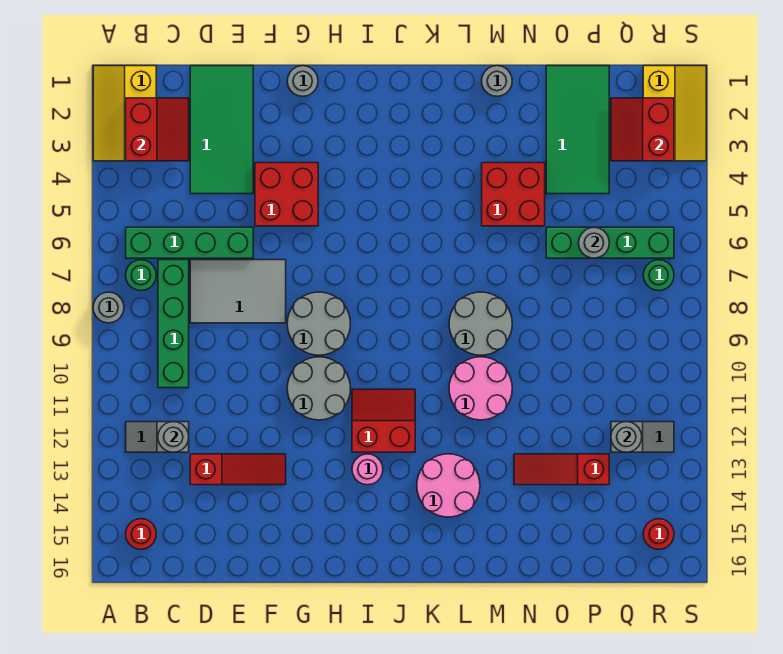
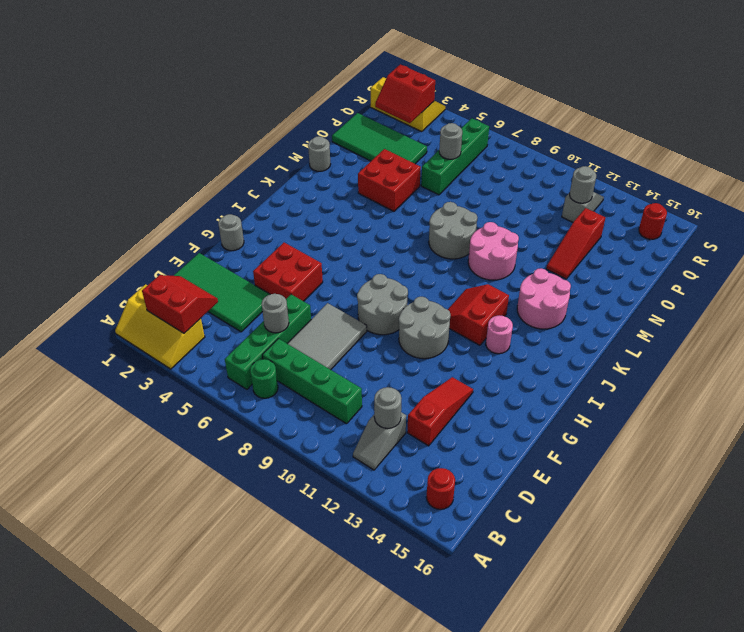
grey round brick A8 level 1 -> grey round brick D6 level 2
green round brick R7 level 1 -> none

